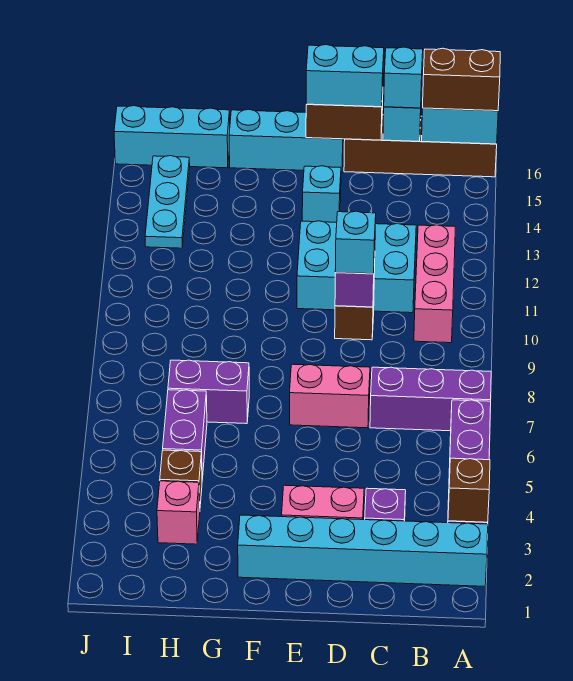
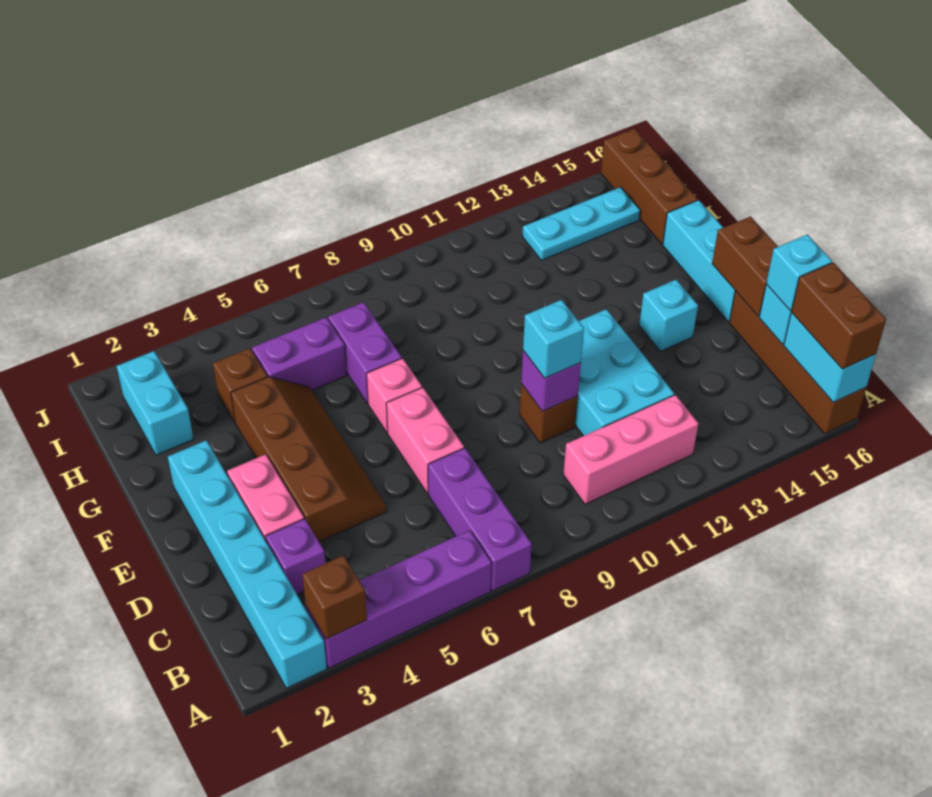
none -> brown slope D4:G5 level 1 top 4
cyan brick D16:E16 level 3 -> cyan brick H2:I2 level 1
pink brick H3 level 1 -> pink brick F7 level 1
cyan brick H16:J16 level 1 -> brown brick H16:J16 level 1

